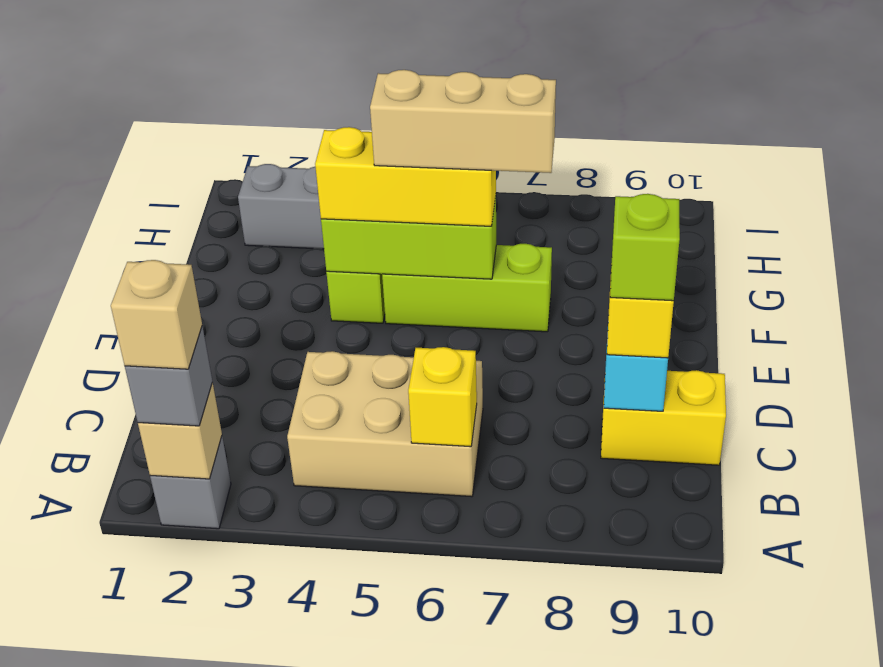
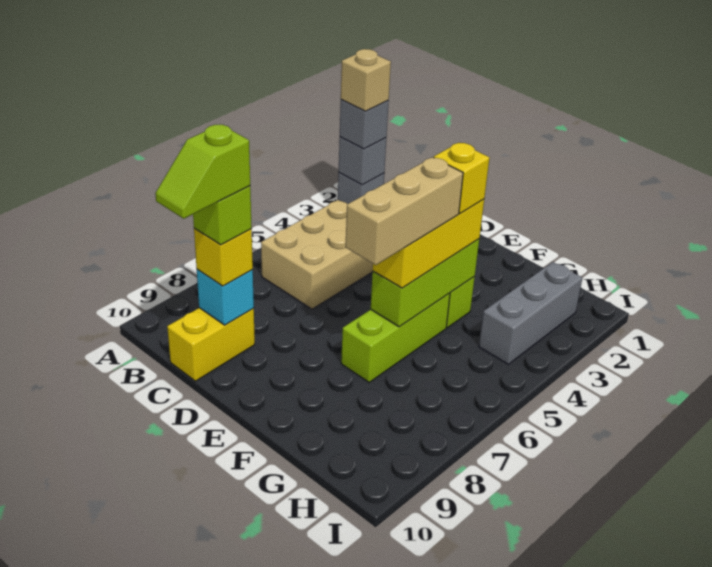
tan brick A2 level 2 -> grey brick A2 level 2
yellow brick B6 level 2 -> yellow brick F4 level 4
none -> lime slope C9:C10 level 5 top 9

